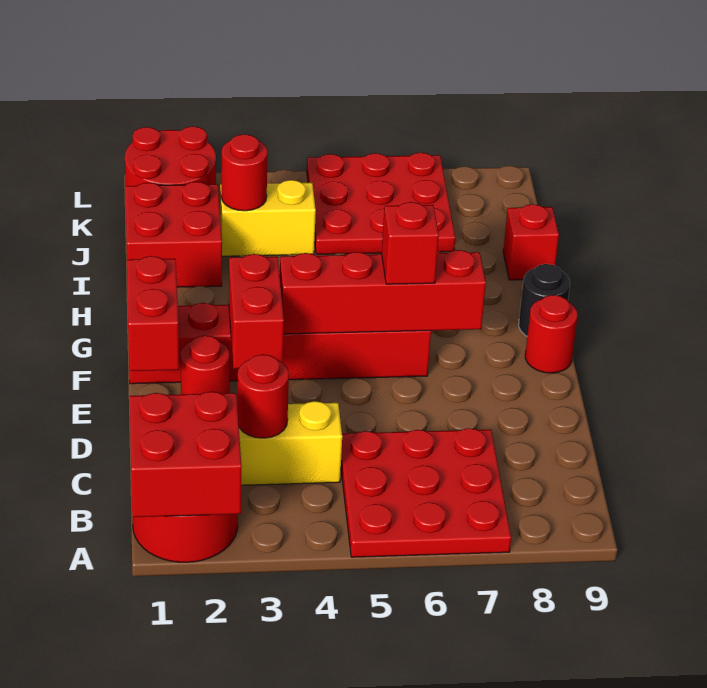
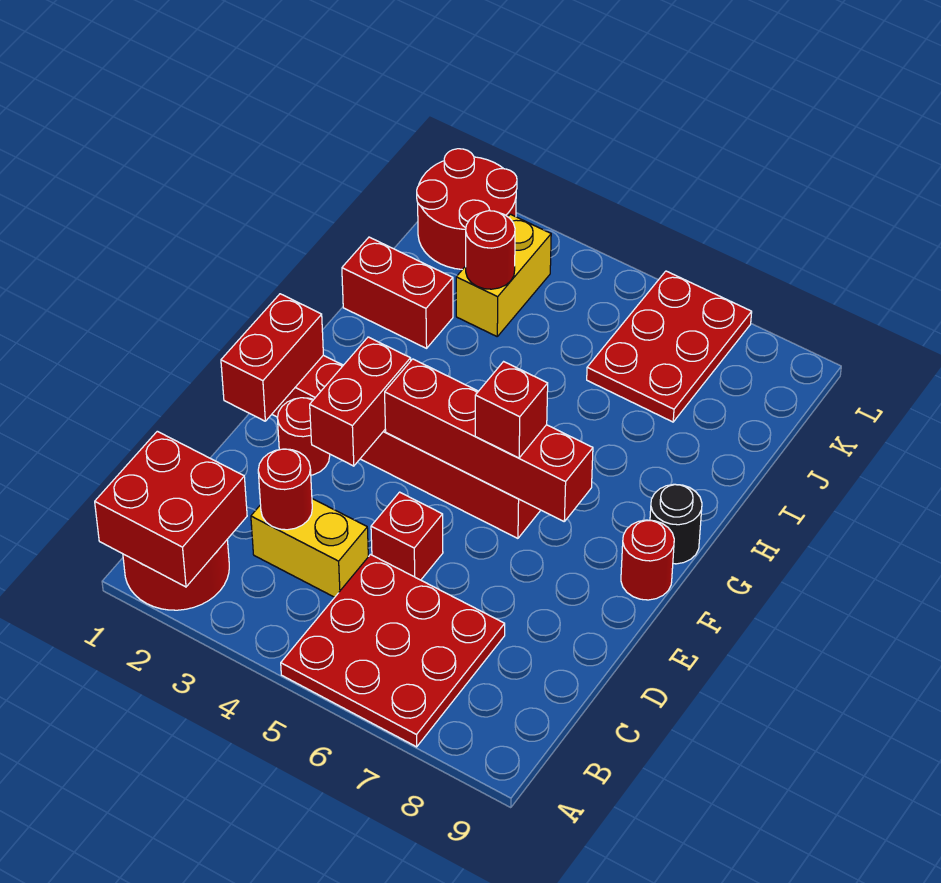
red brick I1:J2 level 1 -> red brick I1:I2 level 1
red brick I9 level 1 -> red brick D5 level 1
yellow brick J3:J4 level 1 -> yellow brick J3:K3 level 1
red plate J5:L7 level 1 -> red plate J6:L7 level 1

